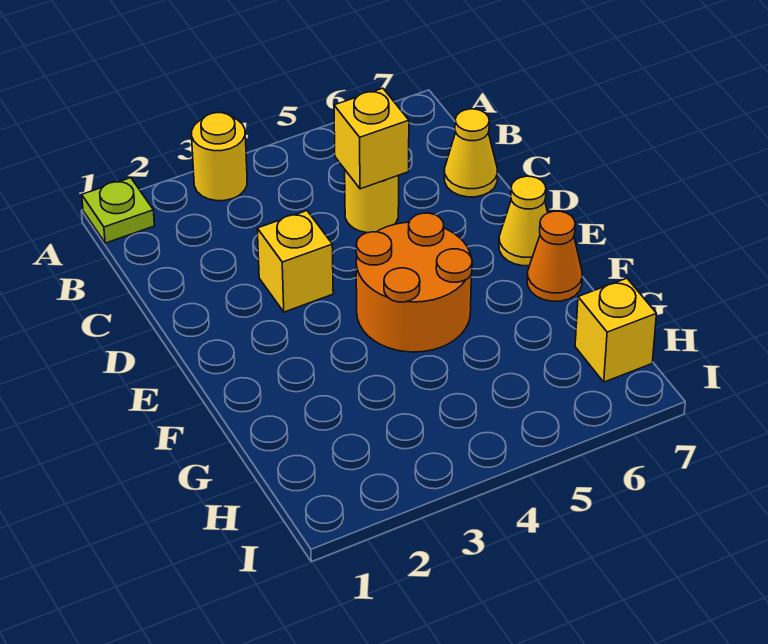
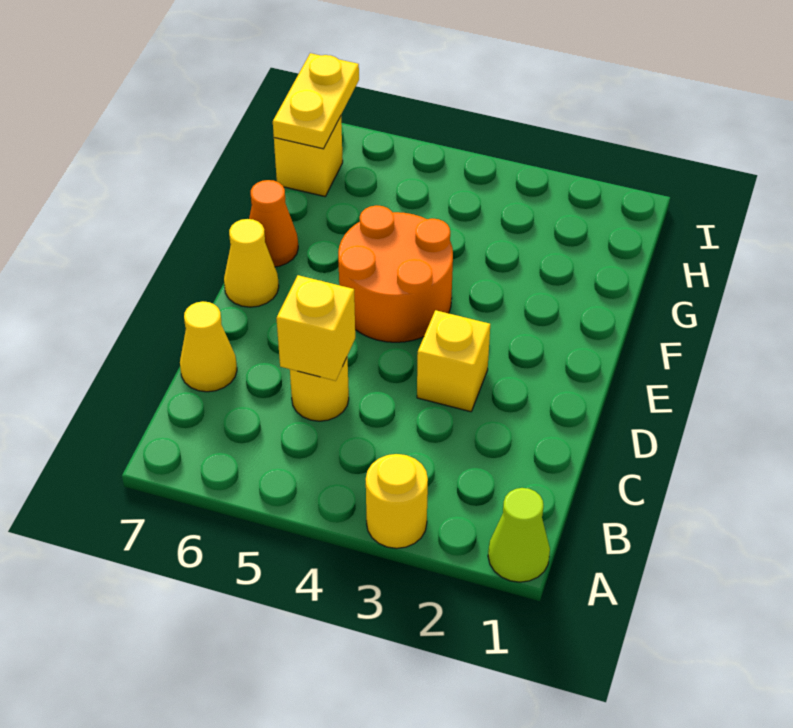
lime plate A1 level 1 -> lime cone A1 level 1
none -> yellow plate H7:I7 level 2

